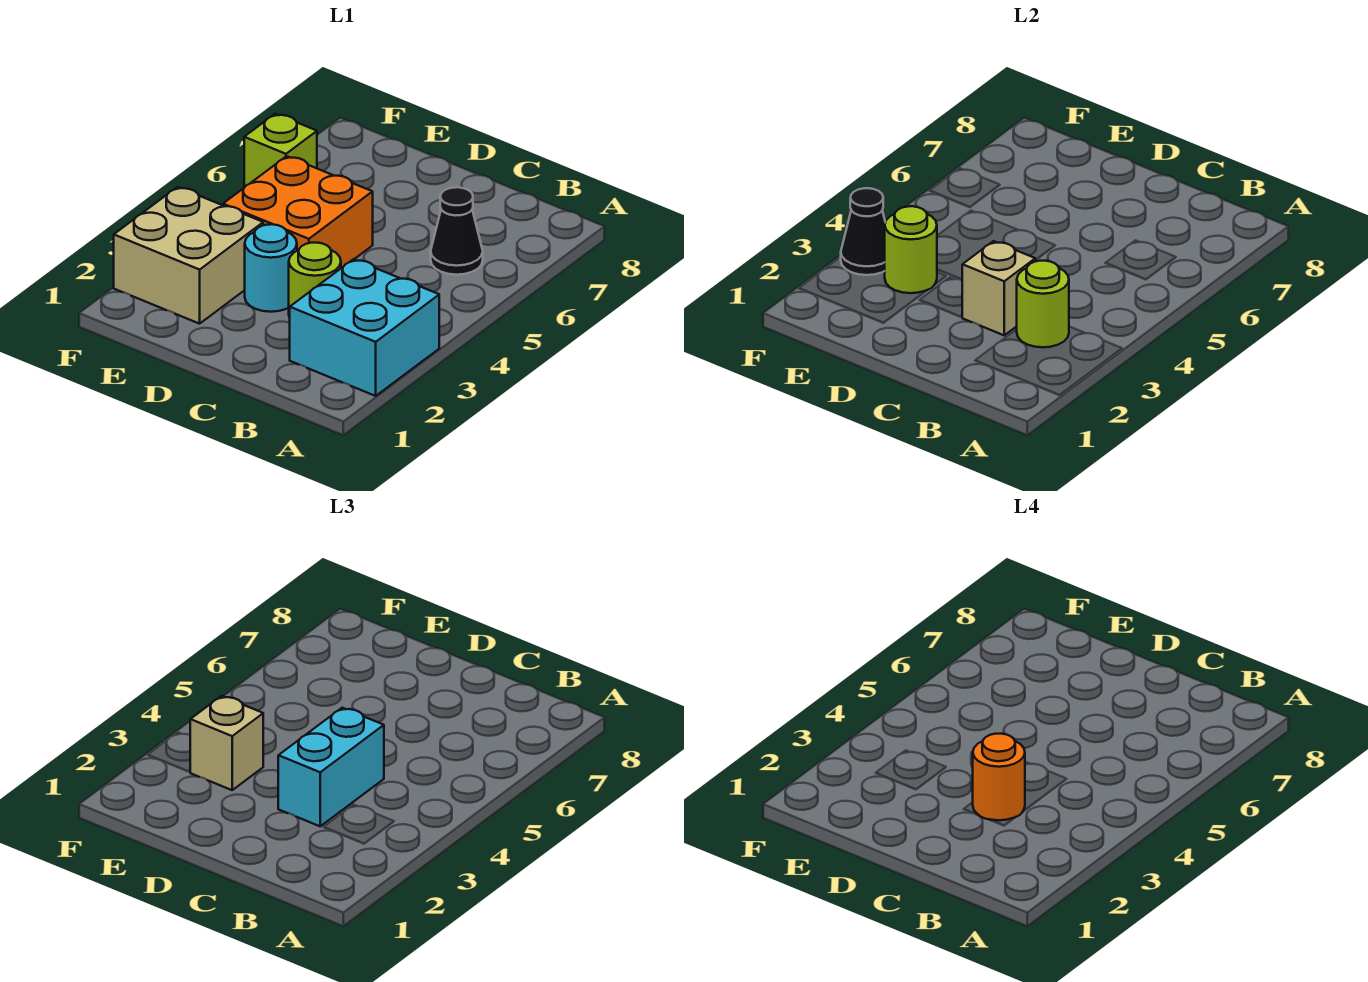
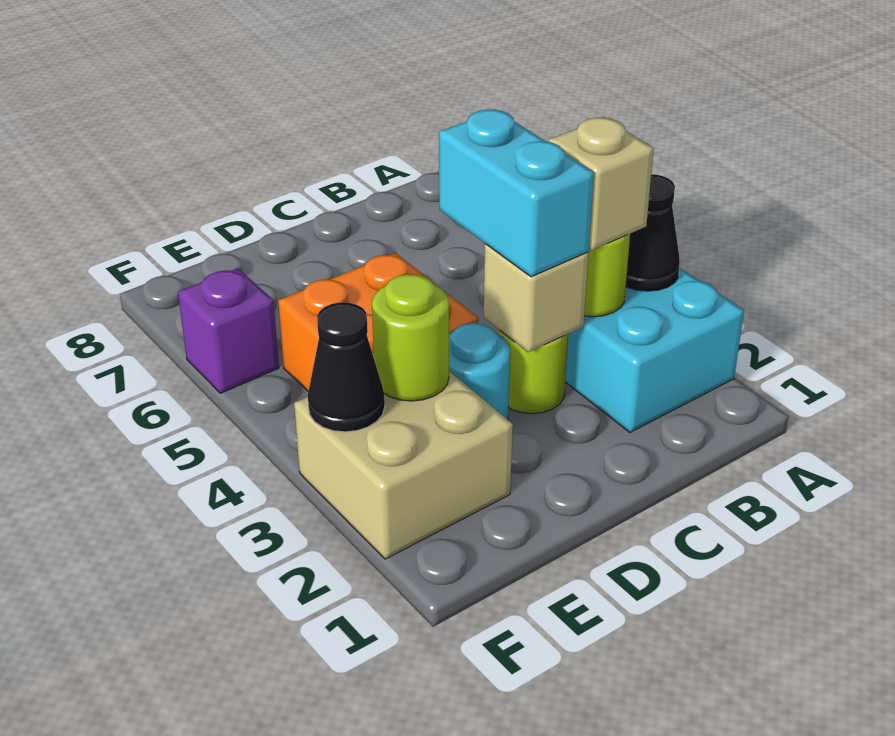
black cone B6 level 1 -> black cone A3 level 2
orange round brick C3 level 4 -> none
tan brick E3 level 3 -> tan brick B3 level 3
lime brick F6 level 1 -> purple brick F6 level 1

